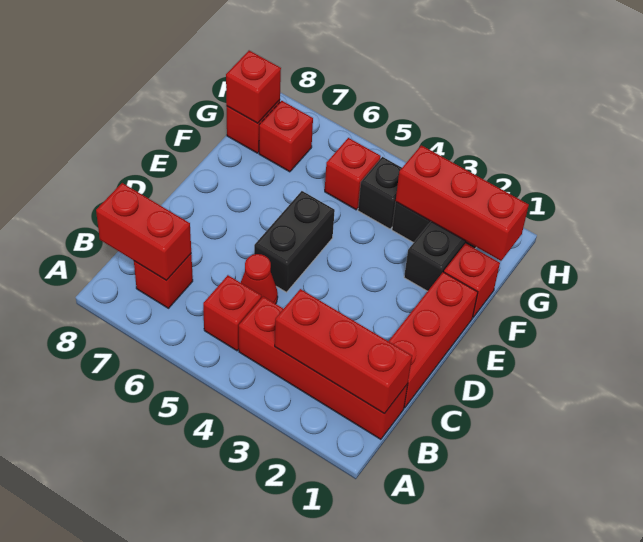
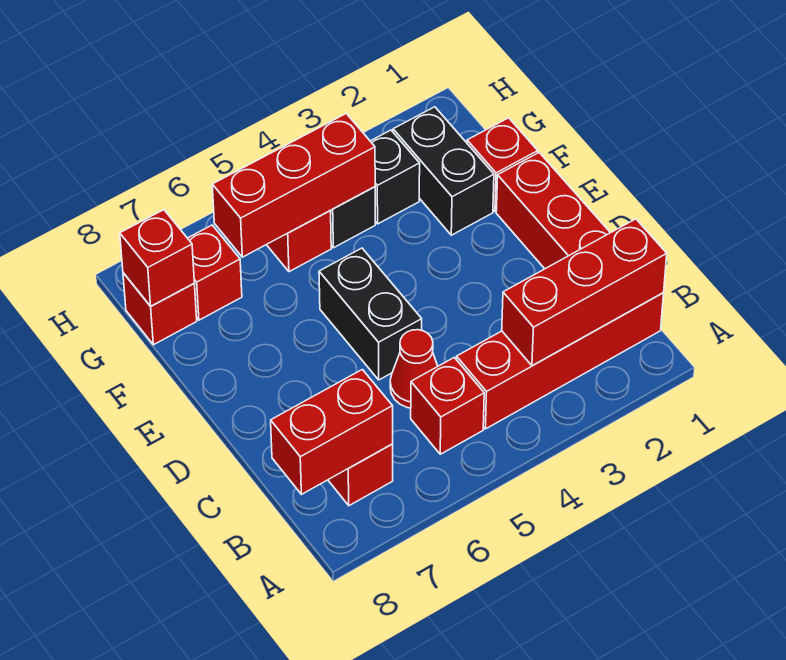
red brick G1:G3 level 2 -> red brick G4:G6 level 2

